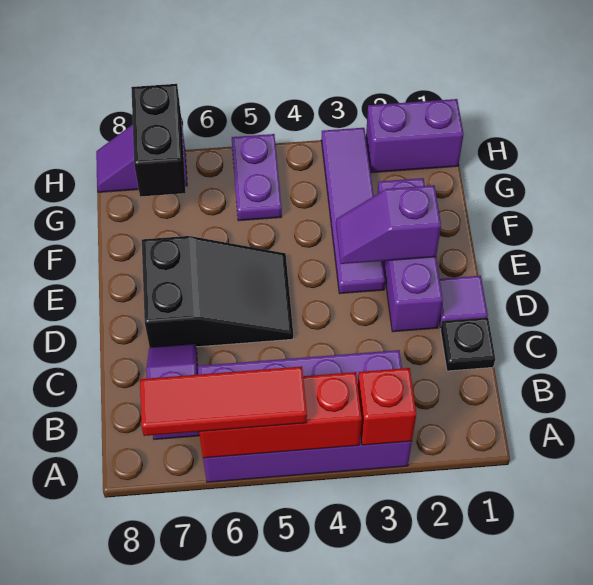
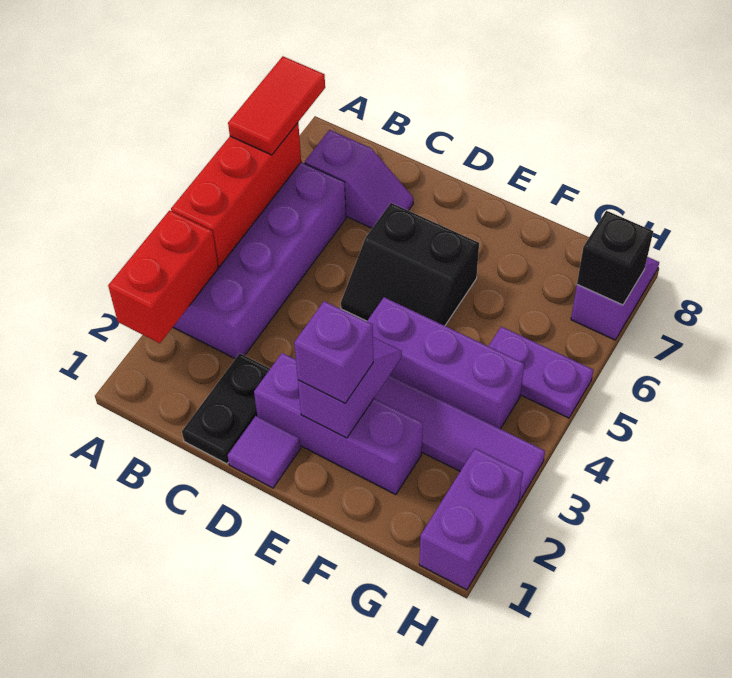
red brick A3 level 2 -> red brick A2:A3 level 2
red tile A5:A7 level 3 -> red tile A6:A7 level 3
black plate C1 level 1 -> black plate C1:C2 level 1
black slope D5:E7 level 1 top 7 -> black slope D5:E6 level 1 top 6
none -> purple brick E2 level 3
none -> purple brick E4:G4 level 1
black brick G7:H7 level 2 -> black brick H7 level 2

